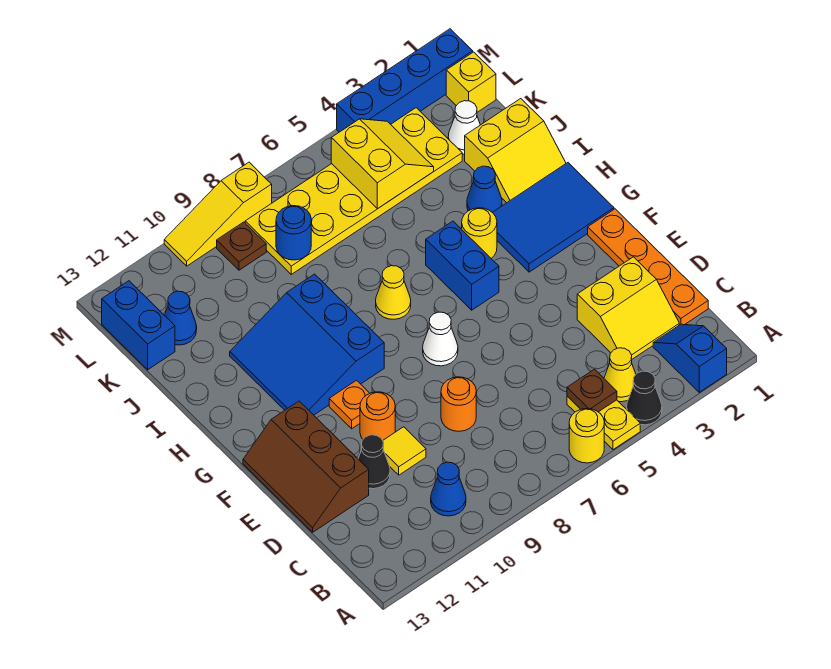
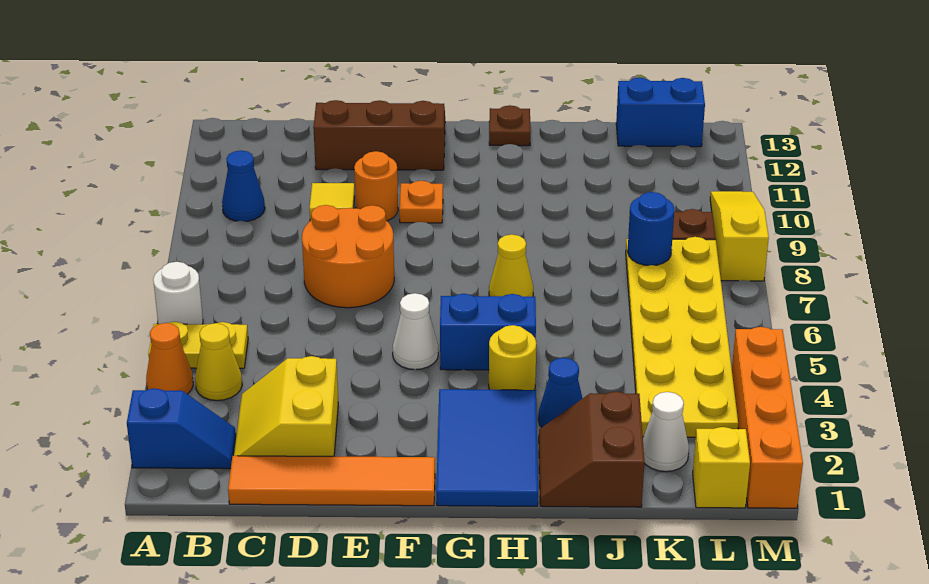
black cone A4 level 1 -> orange cone A4 level 1
yellow round brick A6 level 1 -> white round brick A6 level 1
brown plate B5 level 2 -> brown plate H13 level 1
orange plate C1:F1 level 1 -> orange tile C1:F1 level 1
orange round brick D8 level 1 -> orange round brick D7:E8 level 1
black cone D11 level 1 -> none
white cone F7 level 1 -> white cone F5 level 1
blue slope G9:I11 level 1 top 9 -> none
yellow slope I1:J2 level 1 top J -> brown slope I1:J2 level 1 top J
yellow slope K4:L5 level 2 top 5 -> none
blue cone K12 level 1 -> none
blue brick M1:M4 level 1 -> orange brick M1:M4 level 1

